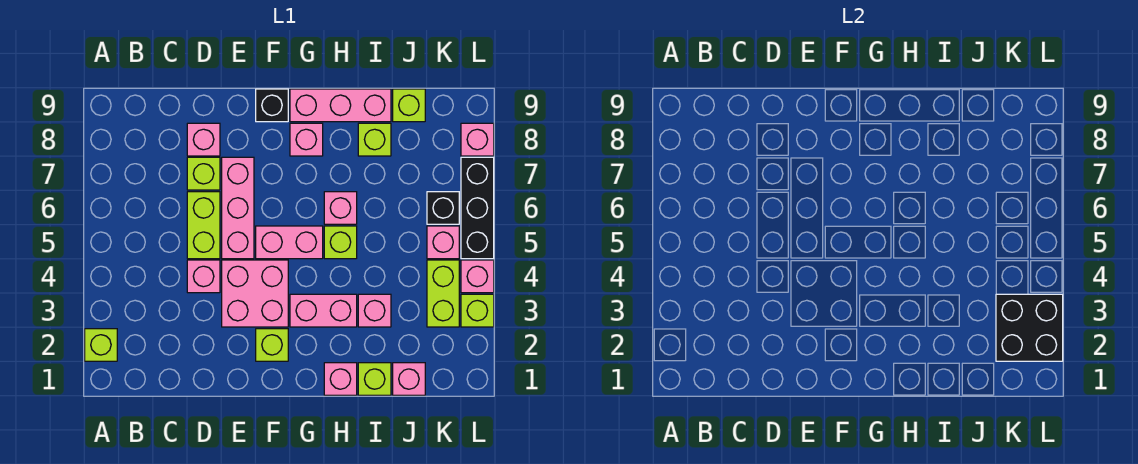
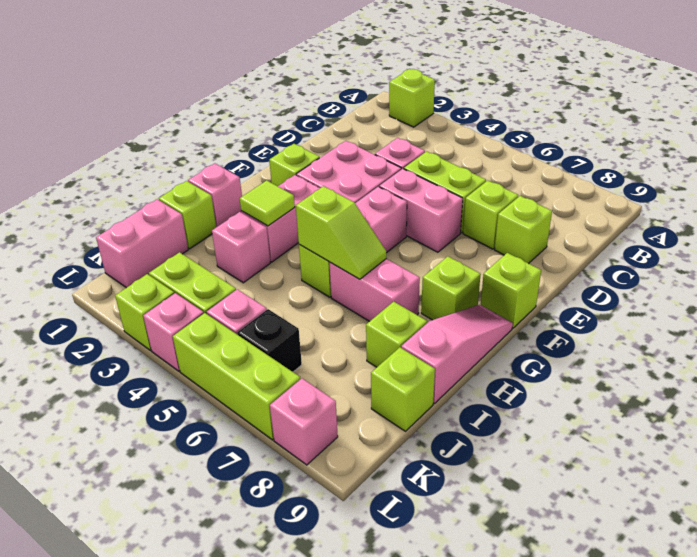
pink brick D8 level 1 -> lime brick D8 level 1
pink brick E5:E7 level 1 -> pink brick E5:E6 level 1
black brick F9 level 1 -> lime brick F9 level 1
pink brick G8 level 1 -> lime brick G8 level 1
pink brick G9:I9 level 1 -> pink slope G9:I9 level 1 top I
none -> lime tile H3 level 2
none -> lime slope H5:H6 level 2 top 5
pink brick H6 level 1 -> pink brick H6:H7 level 1
pink brick J1 level 1 -> pink brick J1:K1 level 1
black brick K2:L3 level 2 -> none
black brick L5:L7 level 1 -> lime brick L5:L7 level 1

